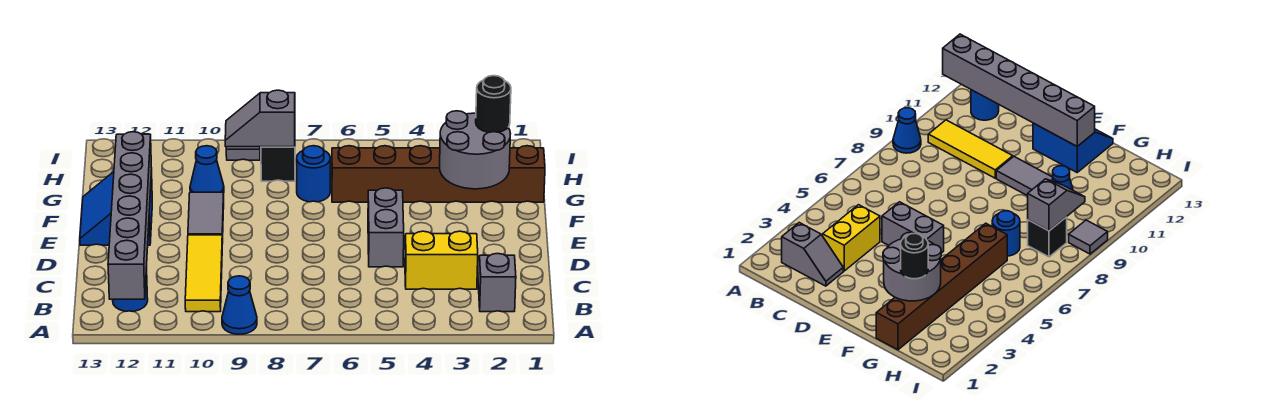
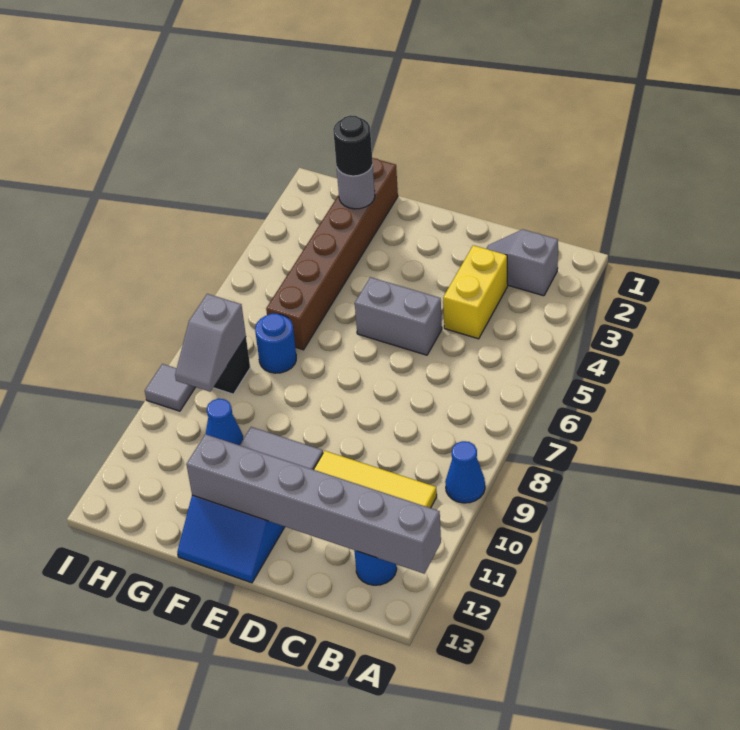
grey round brick F2:G3 level 2 -> grey round brick G2 level 2

